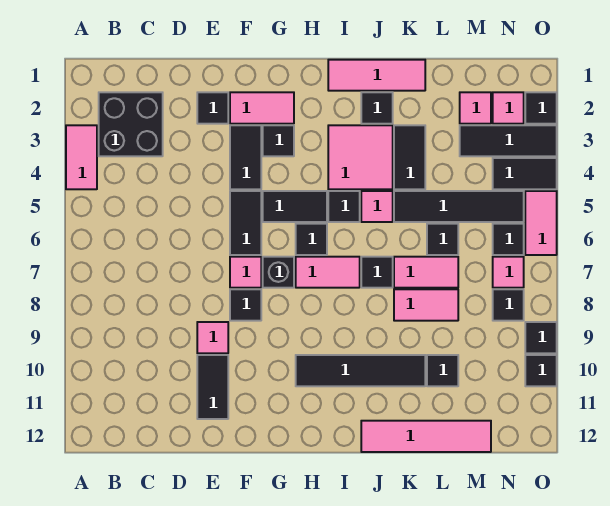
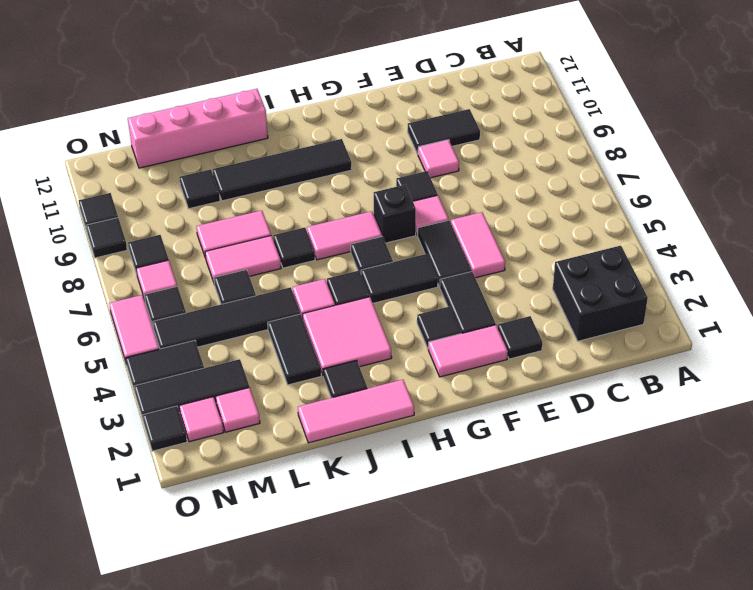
pink tile A3:A4 level 1 -> pink tile E5:E6 level 1
black tile E10:E11 level 1 -> black tile D10:E10 level 1
pink tile J12:M12 level 1 -> pink brick J12:M12 level 1

